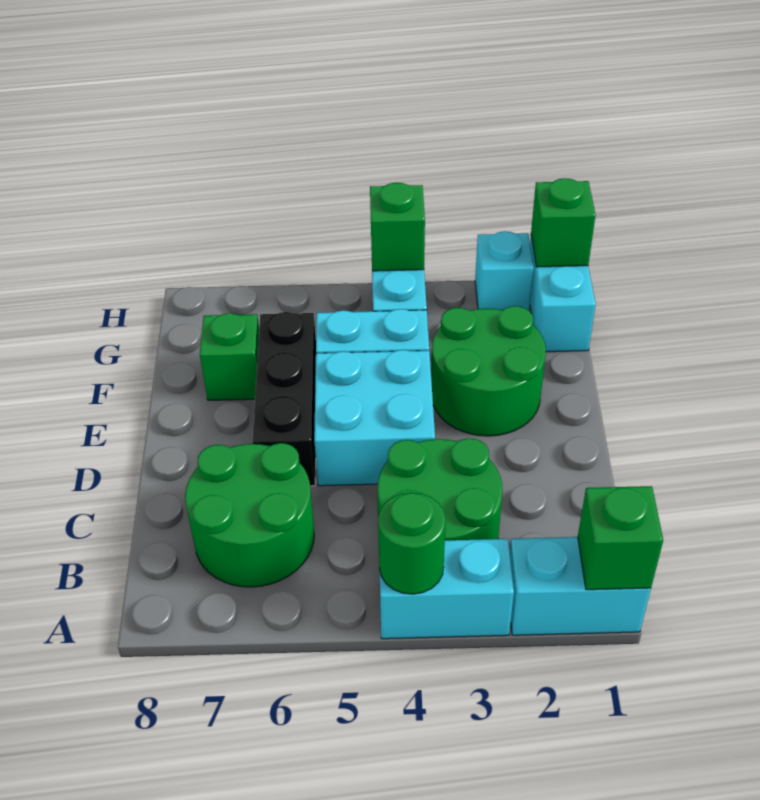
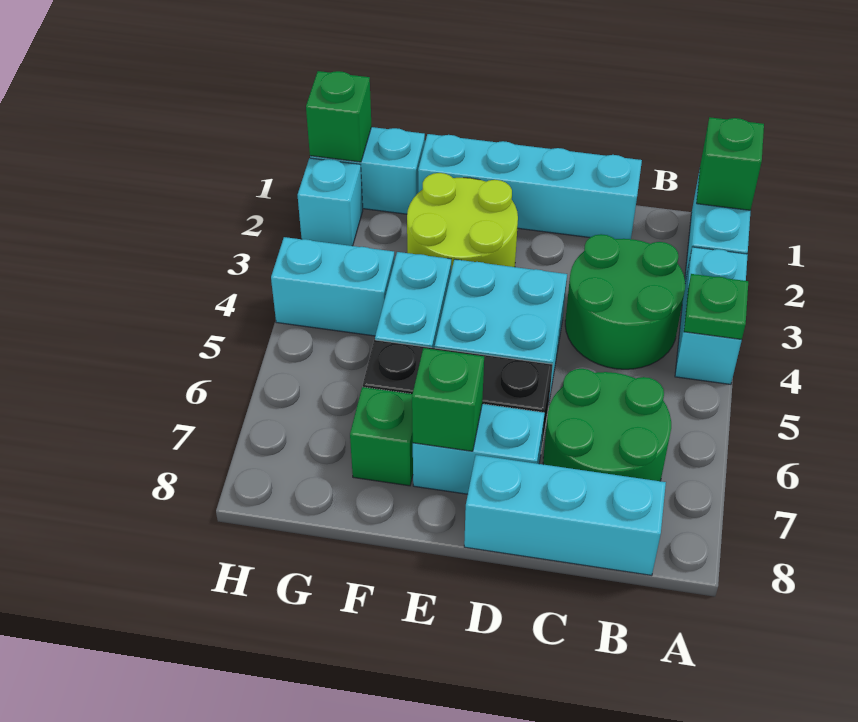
green round brick A4 level 2 -> green plate A4 level 2
none -> cyan brick B8:D8 level 1
none -> cyan brick C1:F1 level 1
none -> cyan brick D7:E7 level 1
green round brick E2:F3 level 1 -> lime round brick E2:F3 level 1
green brick H4 level 2 -> green brick E7 level 2

